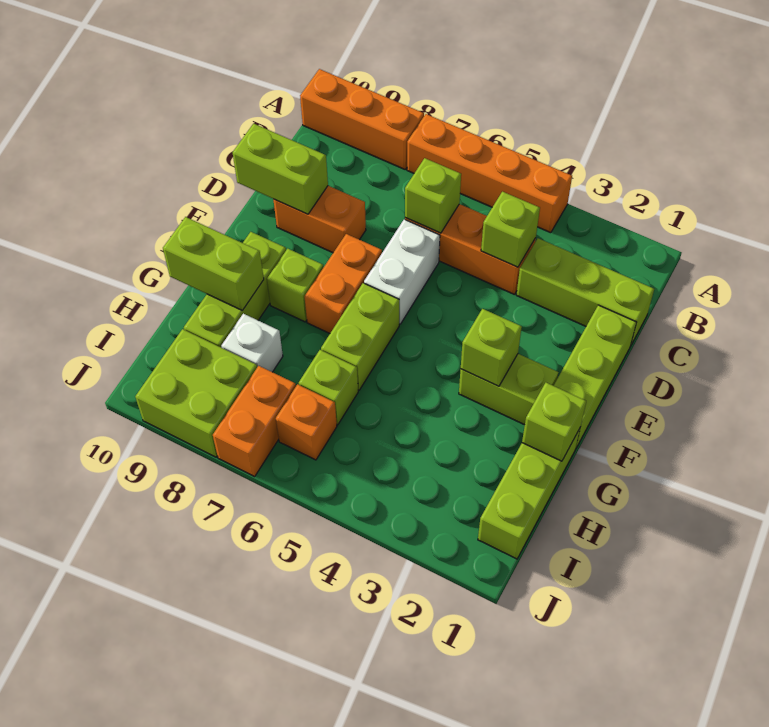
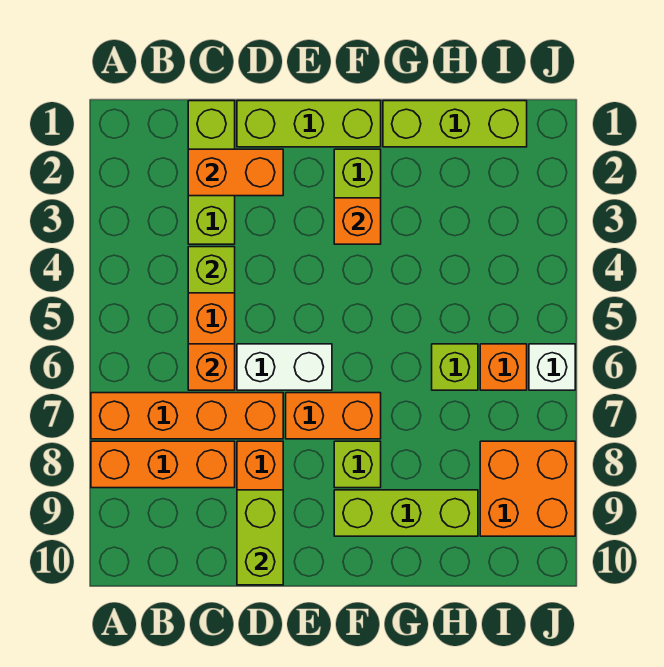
orange brick A4:A7 level 1 -> orange brick A7:D7 level 1
orange brick A8:A10 level 1 -> orange brick A8:C8 level 1
lime brick C6 level 2 -> orange brick C6 level 2
lime brick F3 level 2 -> orange brick F3 level 2
lime brick F6:G6 level 1 -> none
lime brick G1 level 2 -> none
lime brick G9:G10 level 2 -> none
white brick H8 level 1 -> white brick J6 level 1
orange brick I7:J7 level 1 -> orange brick C2:D2 level 2
lime brick I8:J9 level 1 -> orange brick I8:J9 level 1

